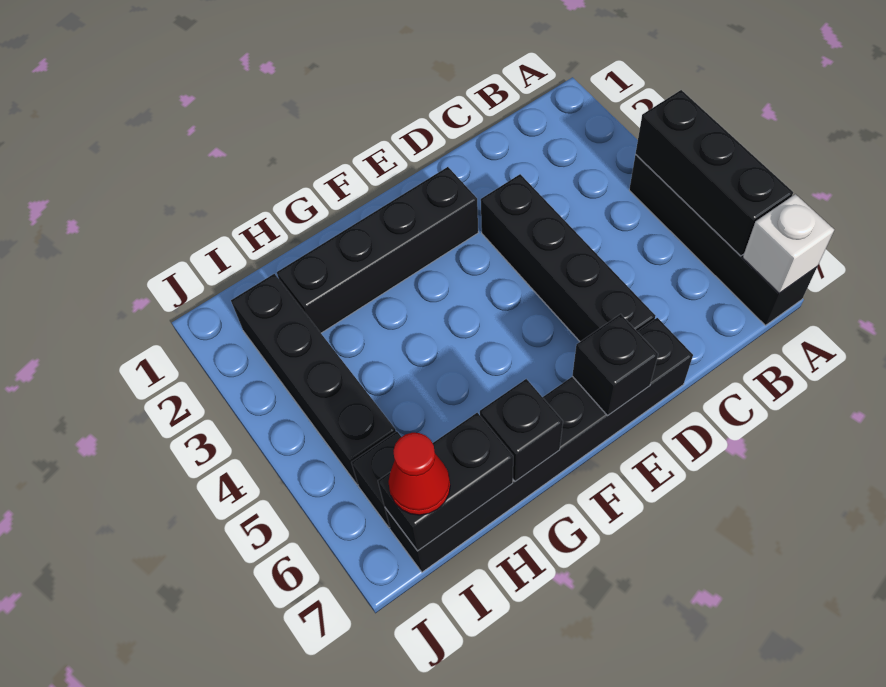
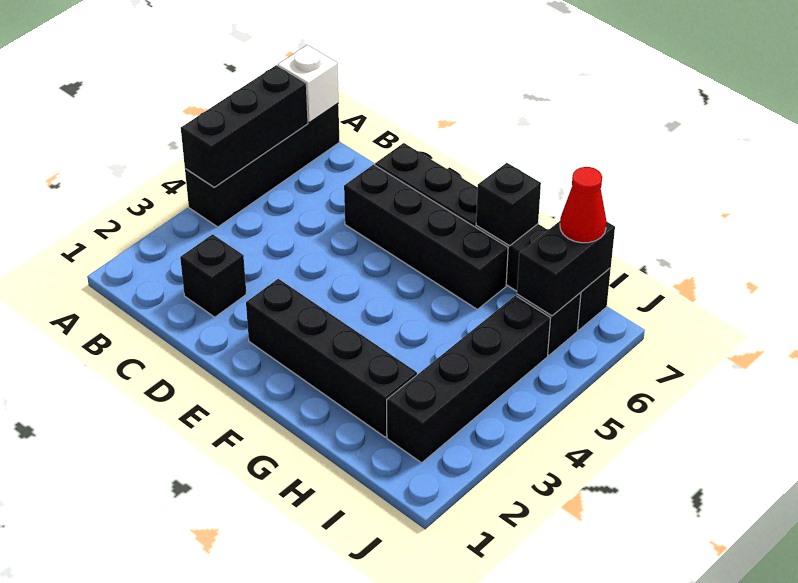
black brick D3:D6 level 1 -> black brick D6:G6 level 1
black brick E7 level 2 -> black brick C2 level 1
black brick H7:I7 level 2 -> black brick I6:I7 level 2

